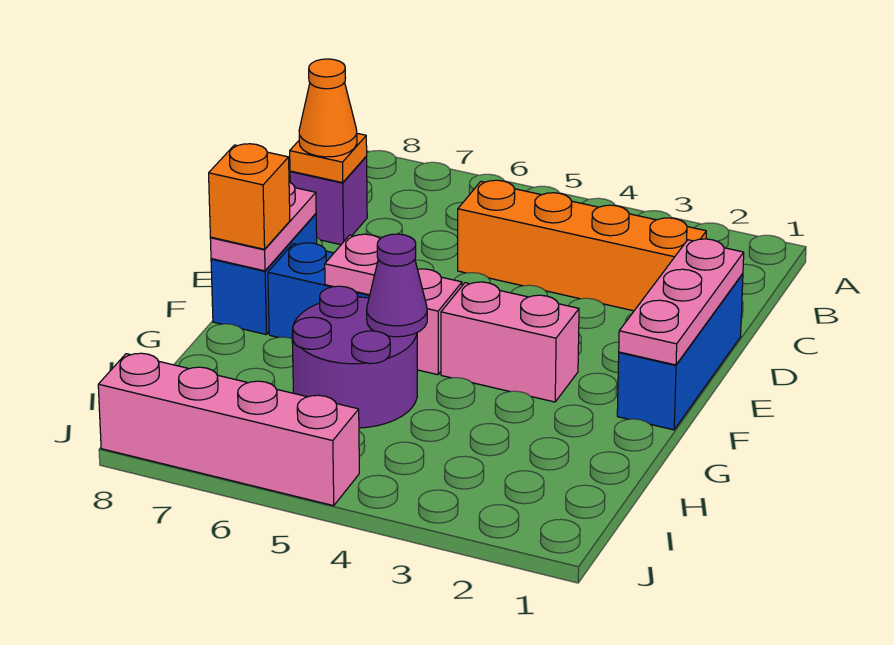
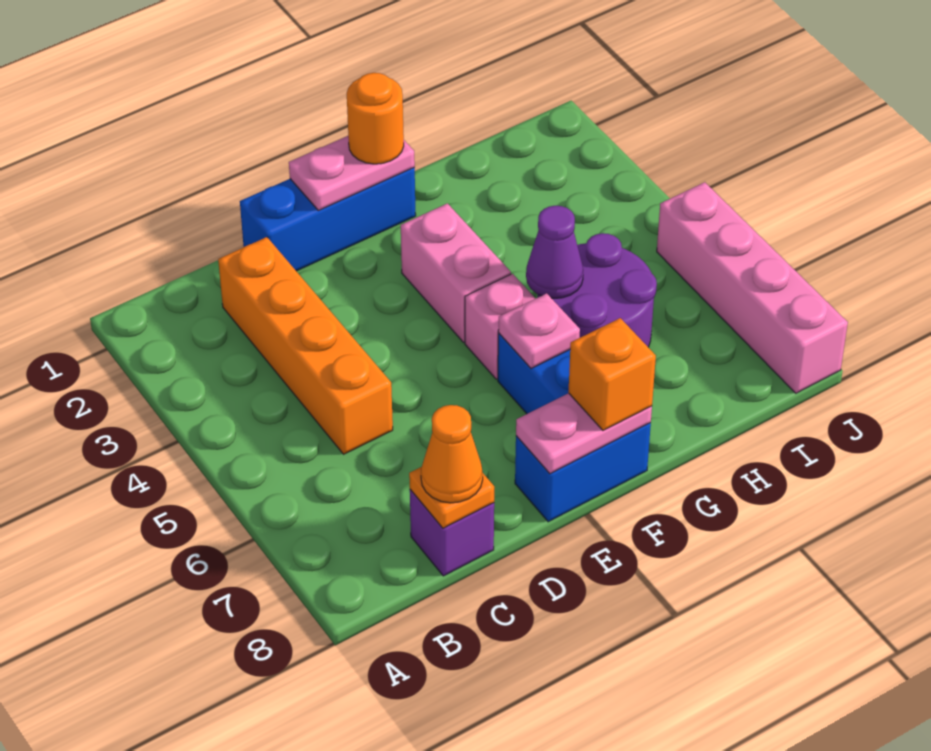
pink plate D1:F1 level 2 -> pink plate E1:F1 level 2
none -> orange round brick F1 level 3

